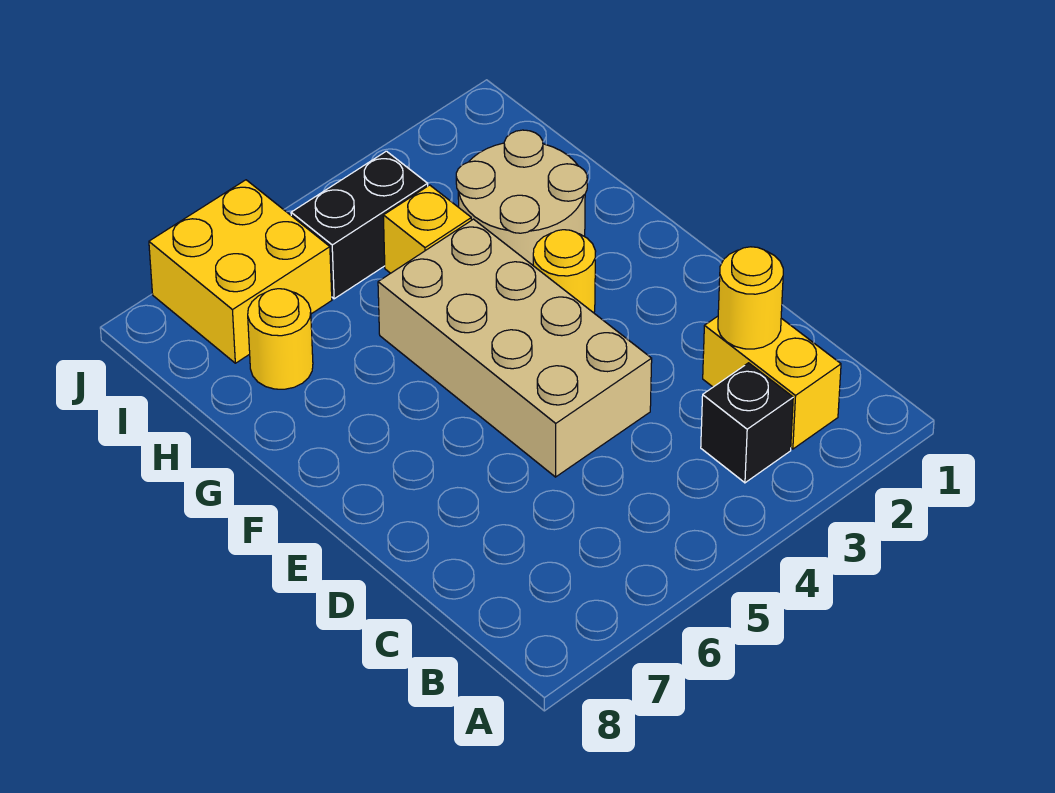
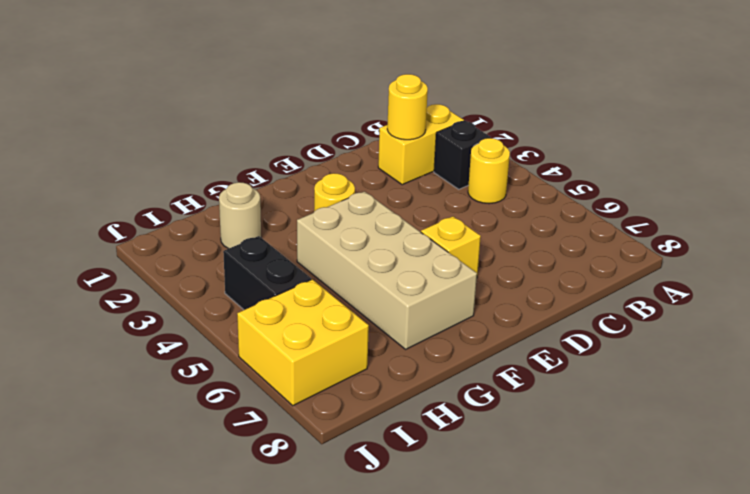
tan brick D4:G5 level 1 -> tan brick F4:G7 level 1
tan round brick G2:H3 level 1 -> tan round brick H2 level 1
yellow brick H4 level 1 -> yellow brick E6 level 1
yellow round brick H7 level 1 -> yellow round brick B4 level 1

